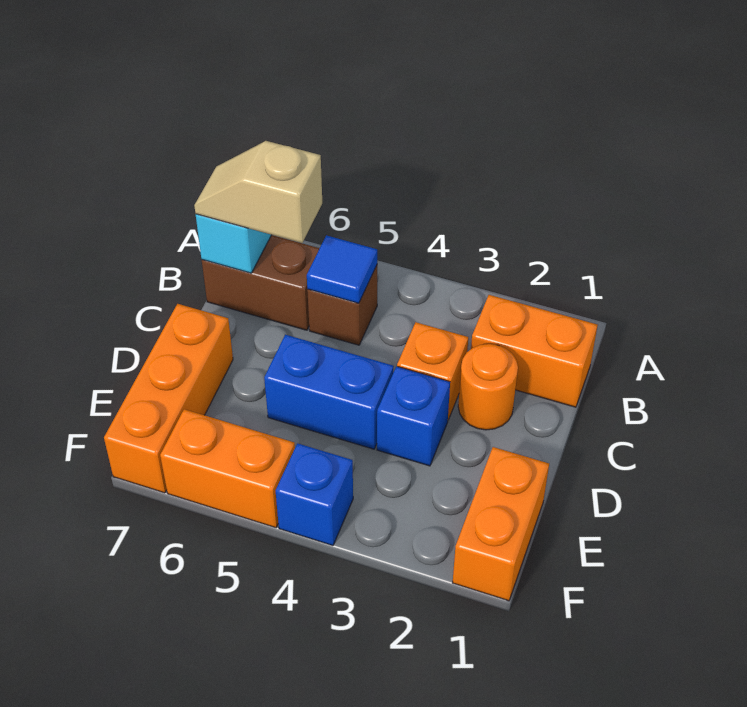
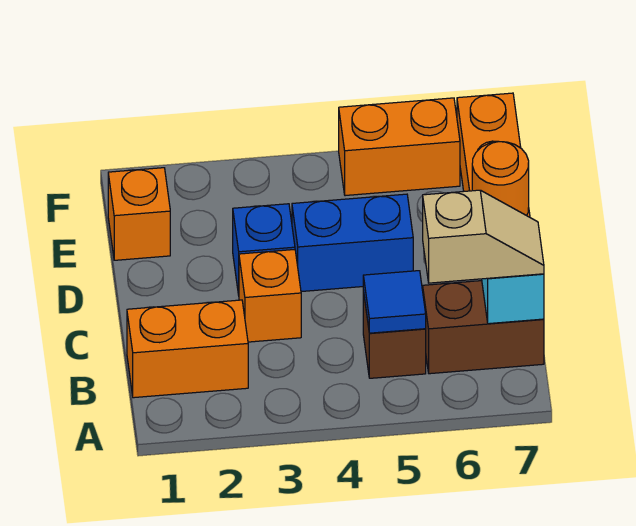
orange round brick C2 level 1 -> orange round brick D7 level 2
orange brick E1:F1 level 1 -> orange brick E1 level 1
blue brick F4 level 1 -> none

